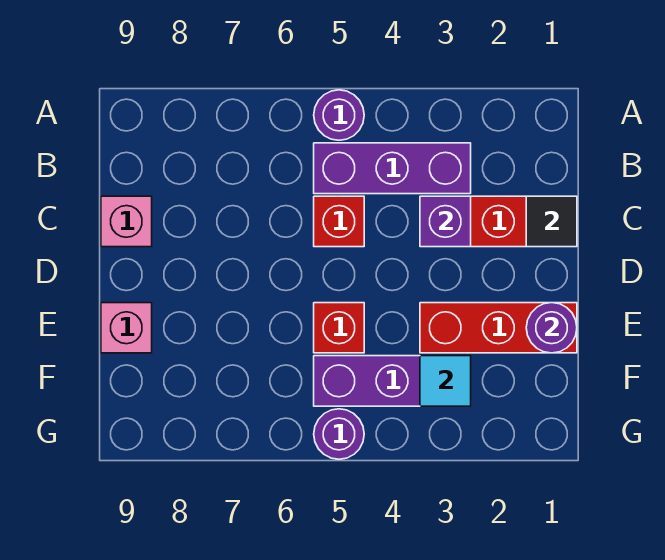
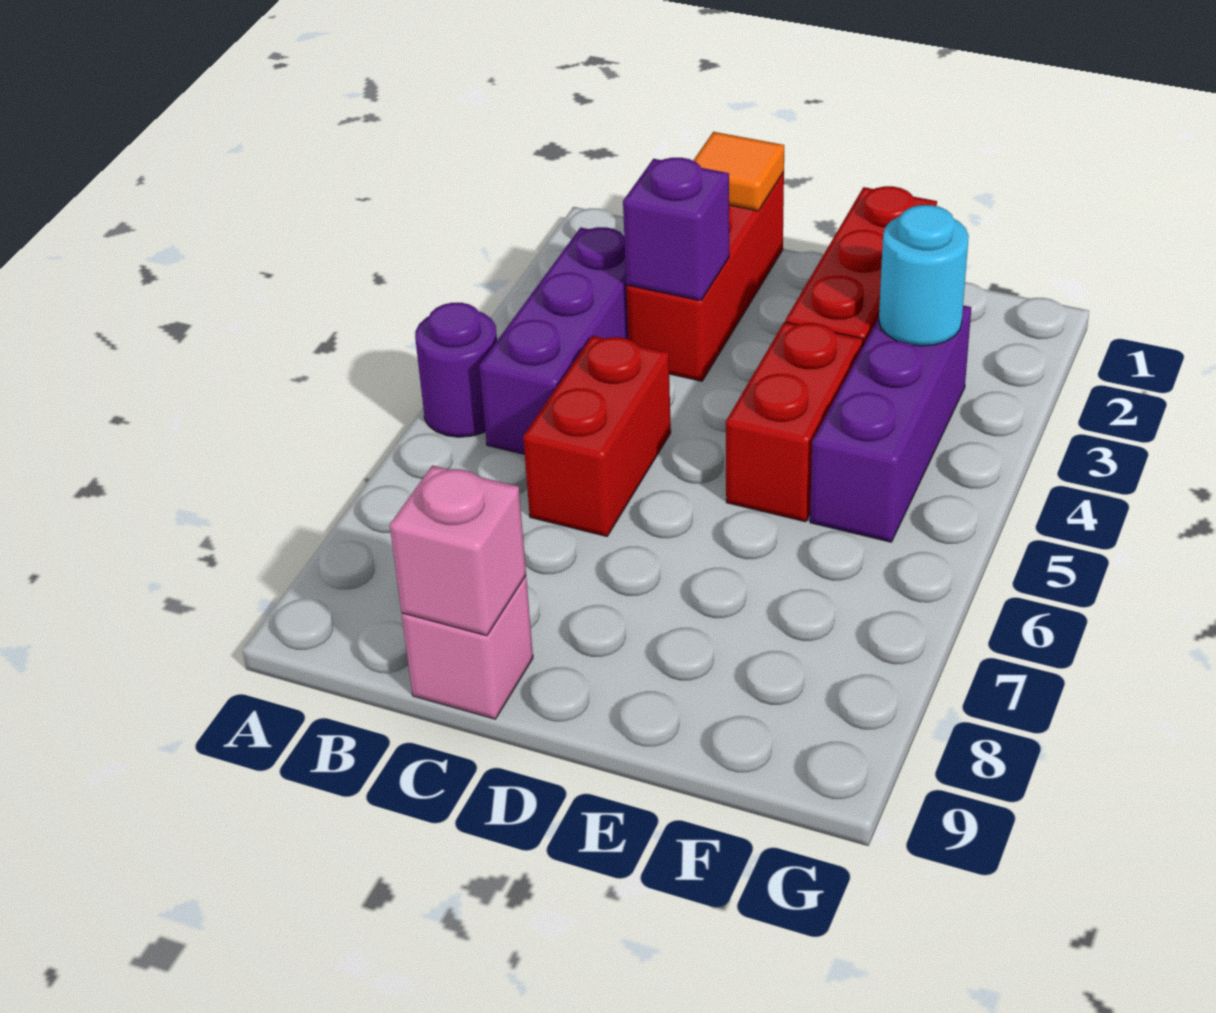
black tile C1 level 2 -> orange tile C1 level 2
red brick C5 level 1 -> red brick C5:C6 level 1
purple round brick E1 level 2 -> none
red brick E5 level 1 -> red brick E4:E5 level 1
pink brick E9 level 1 -> pink brick C9 level 2
cyan tile F3 level 2 -> cyan round brick F3 level 2
purple round brick G5 level 1 -> none

